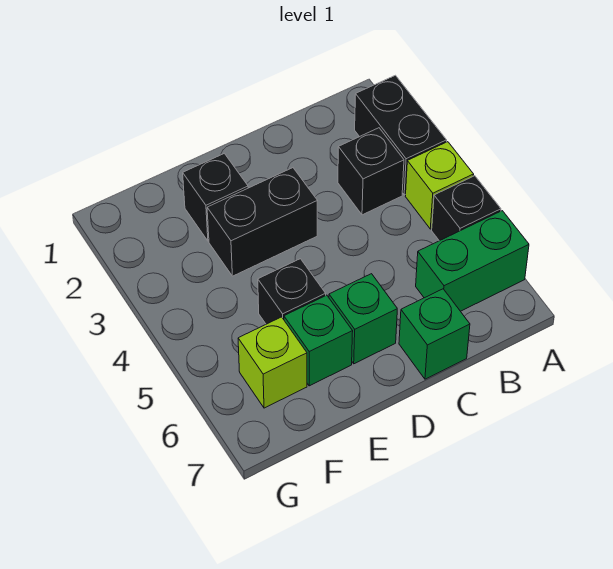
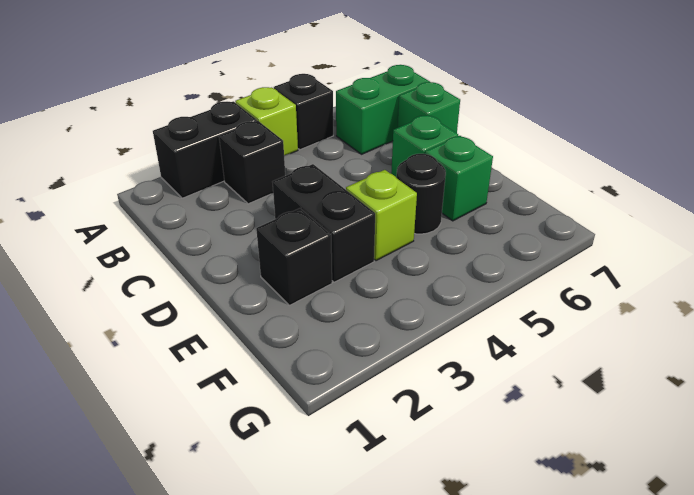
green brick A6:B6 level 1 -> green brick B6:B7 level 1
black brick E5 level 1 -> black round brick E5 level 1
lime brick F6 level 1 -> lime brick E4 level 1

